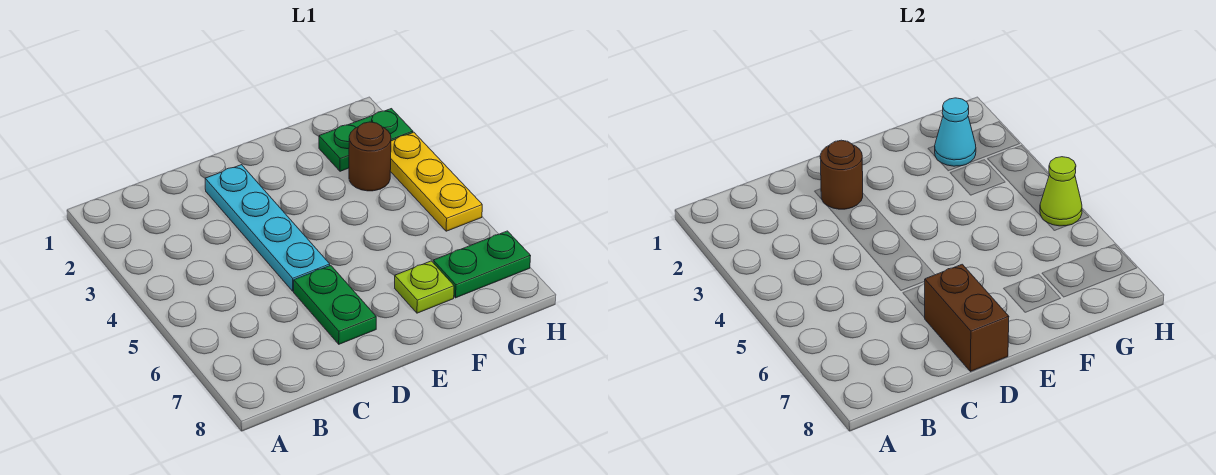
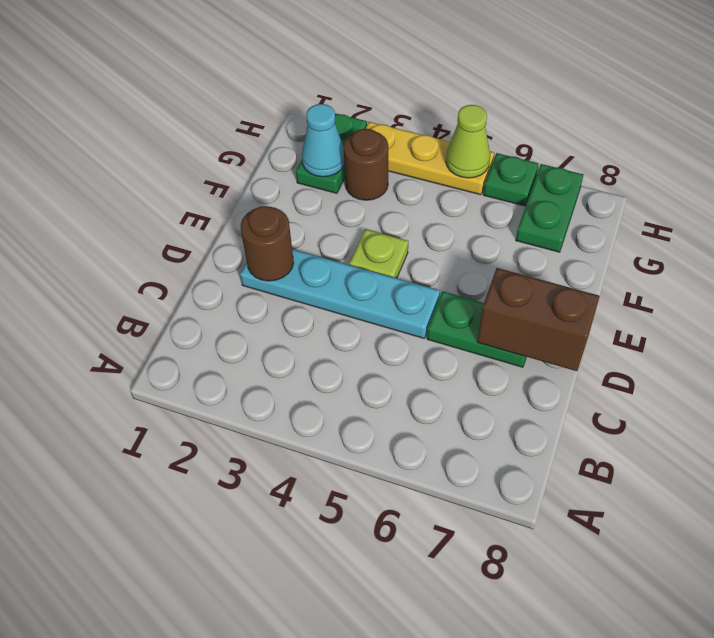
lime plate F7 level 1 -> lime plate E4 level 1
none -> green plate H6 level 1

